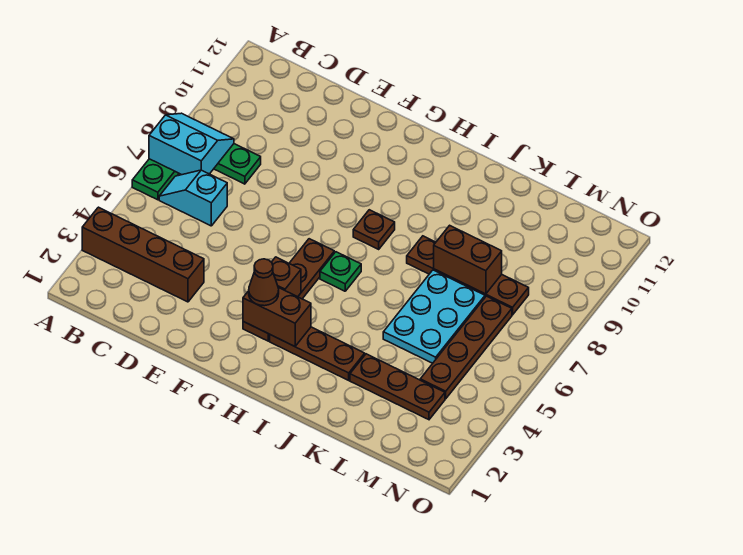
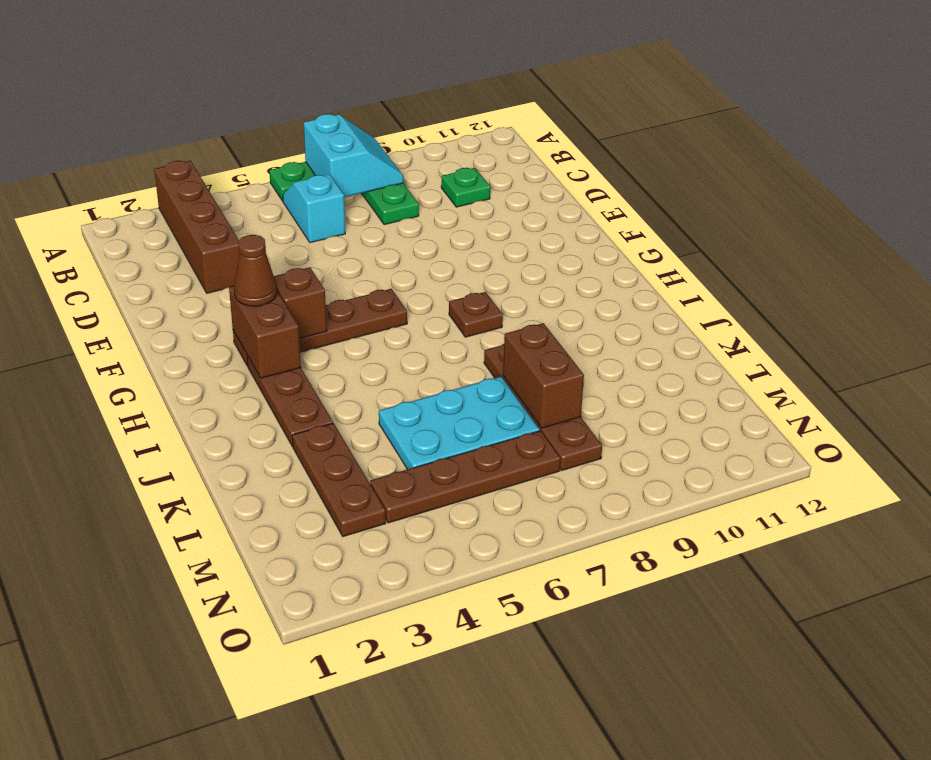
green plate H6 level 1 -> green plate C10 level 1

